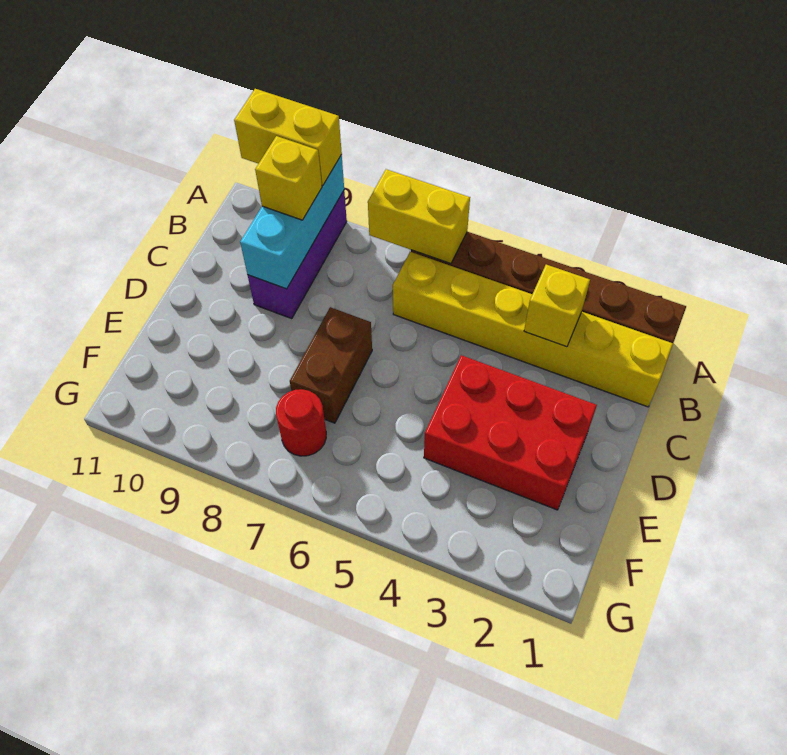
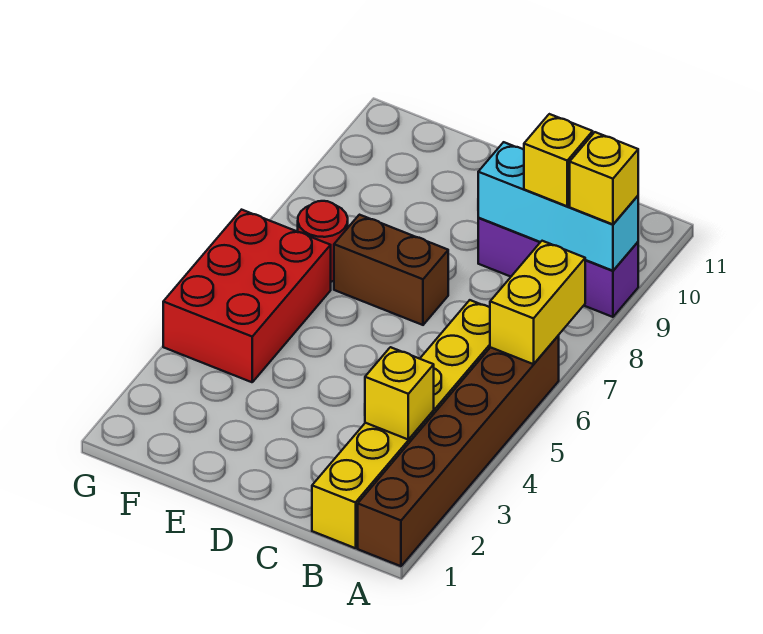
yellow brick A9:A10 level 3 -> yellow brick A9 level 3
red brick D2:E4 level 1 -> red brick F4:G6 level 1

